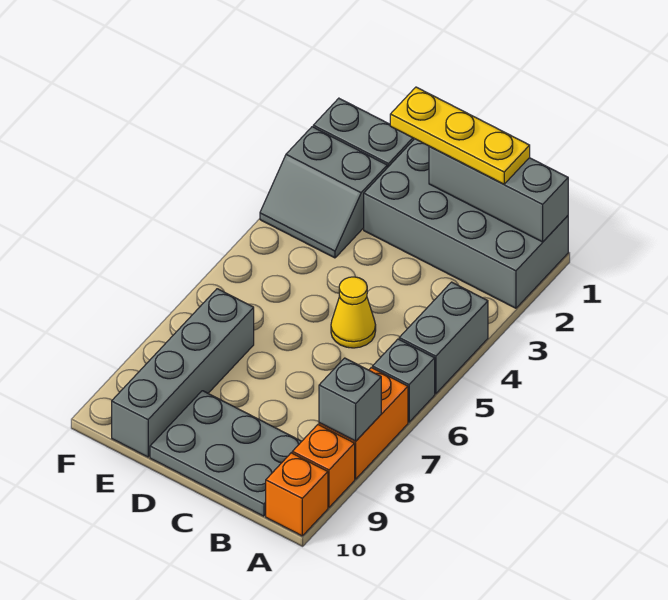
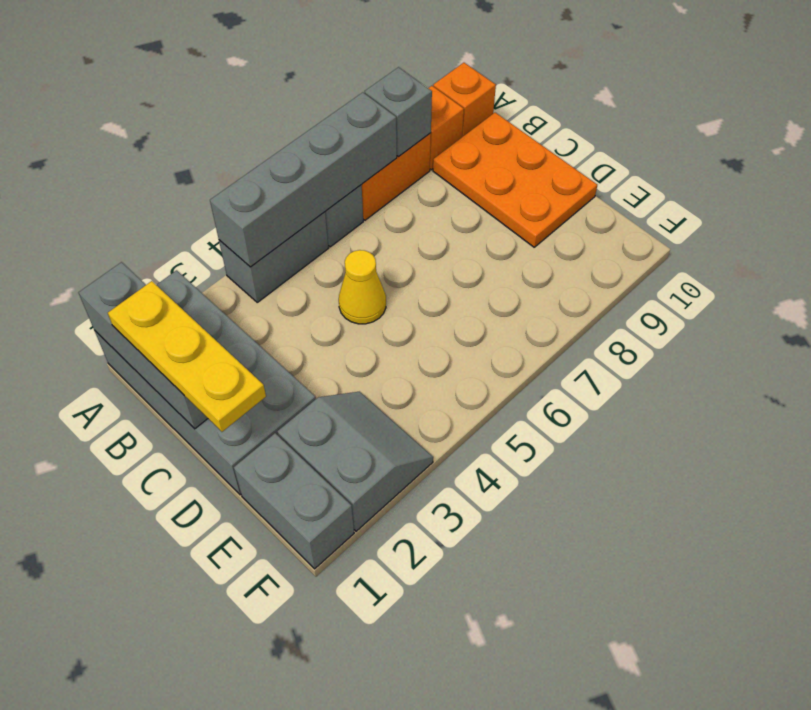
grey plate B9:D10 level 1 -> orange plate B9:D10 level 1
grey brick E7:E10 level 1 -> grey brick A4:A7 level 2

